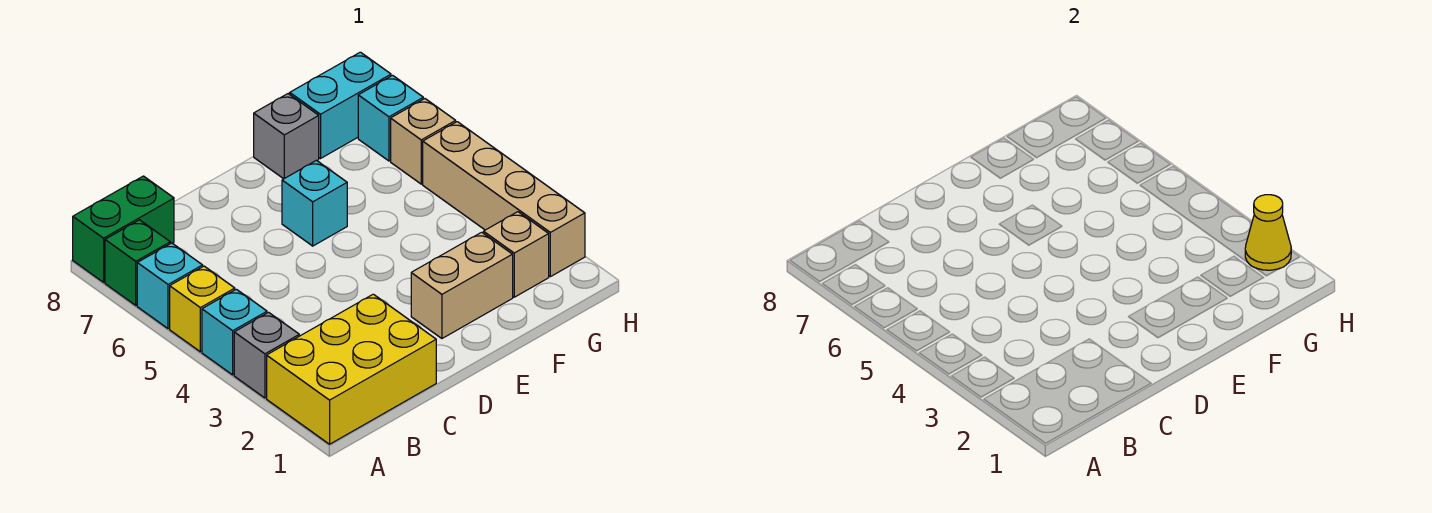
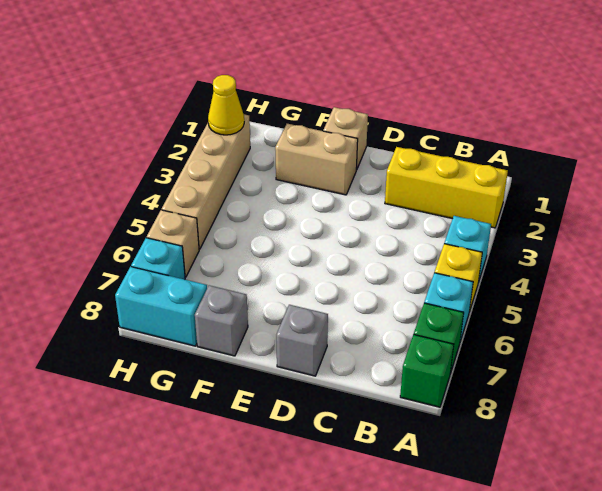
yellow brick A1:C2 level 1 -> yellow brick A2:C2 level 1
grey brick A3 level 1 -> grey brick D8 level 1
green brick A8:B8 level 1 -> green brick A8 level 1
cyan brick E6 level 1 -> none
tan brick G2 level 1 -> tan brick E1 level 1

